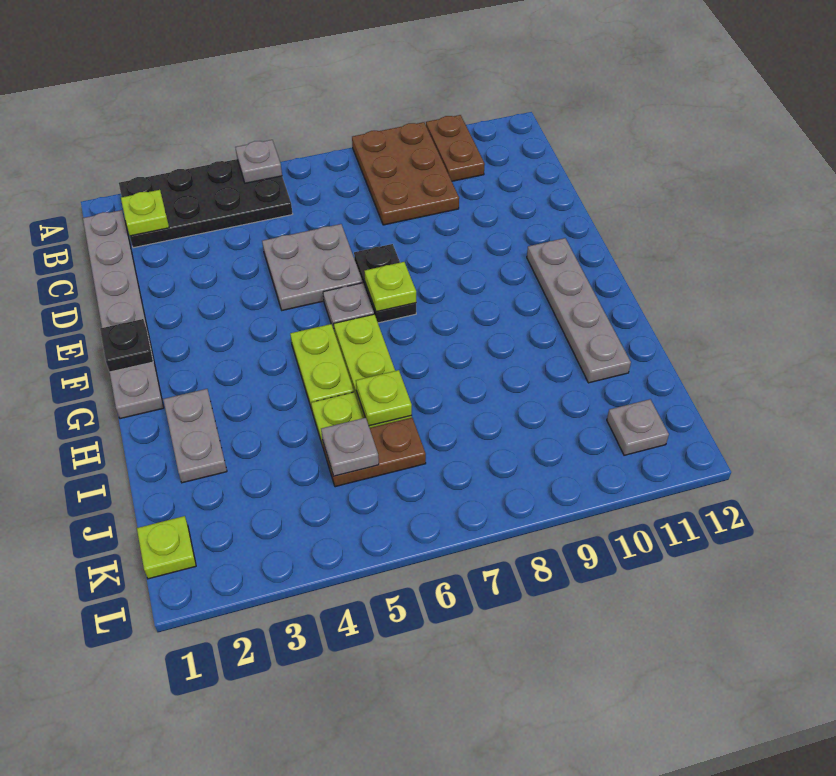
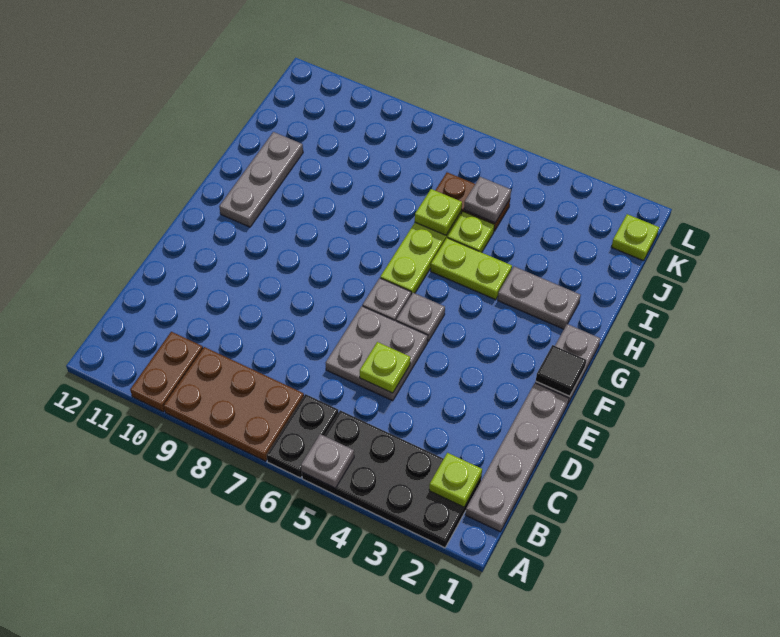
brown plate A8:C9 level 1 -> brown plate A7:B9 level 1
black plate E7:F7 level 1 -> black plate A6:B6 level 1
black plate F1 level 2 -> black tile F1 level 2
lime plate F7 level 2 -> lime plate D5 level 2
grey plate F11:I11 level 1 -> grey plate G11:I11 level 1
lime plate G5:H5 level 1 -> lime plate H4:H5 level 1
grey plate H2:I2 level 1 -> grey plate H2:H3 level 1
grey plate K11 level 1 -> grey plate F5 level 1

